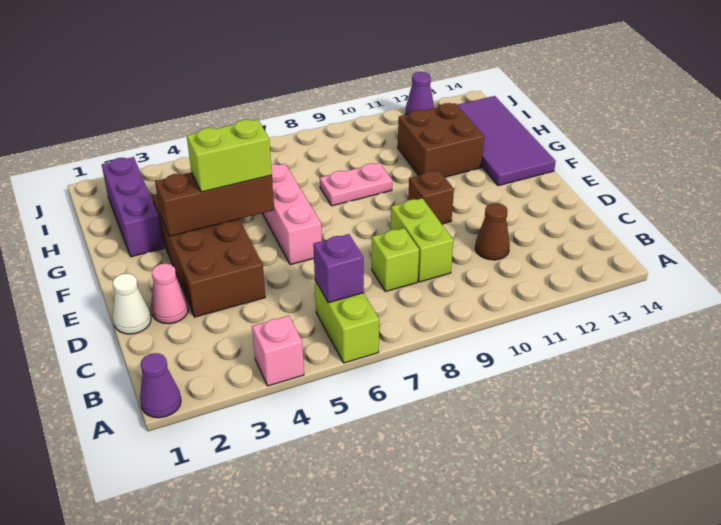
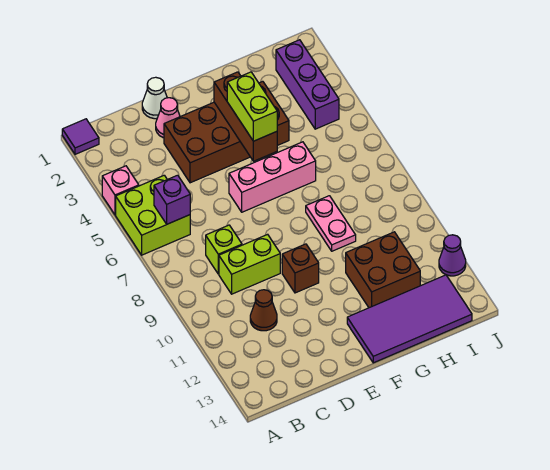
purple cone A1 level 1 -> purple tile A1 level 1
lime brick A6:B6 level 1 -> lime brick A5:B6 level 1
purple brick G2:I2 level 1 -> purple brick I2:I4 level 1

